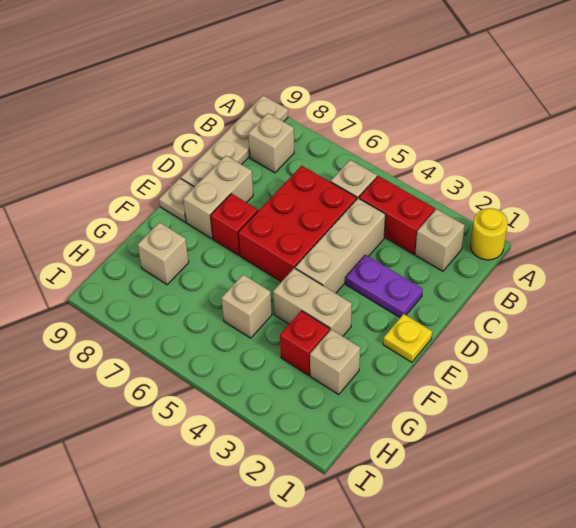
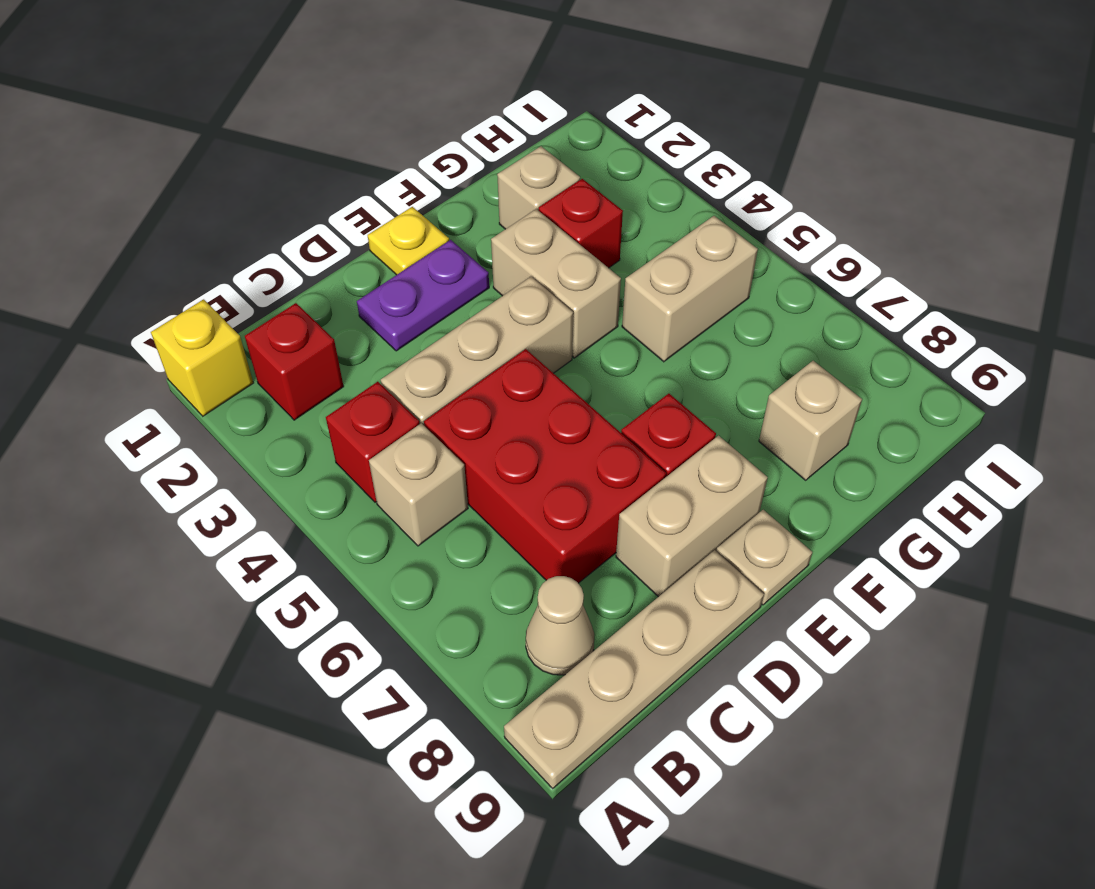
yellow round brick A1 level 1 -> yellow brick A1 level 1
tan brick B2 level 1 -> red brick B2 level 1
red brick B3:B4 level 1 -> red brick B4 level 1
tan brick B8 level 1 -> tan cone B8 level 1
red brick C5:E6 level 1 -> red brick C5:D7 level 1
purple plate D2:D3 level 1 -> purple plate D2:E2 level 1
tan brick G5 level 1 -> tan brick G5:H5 level 1

